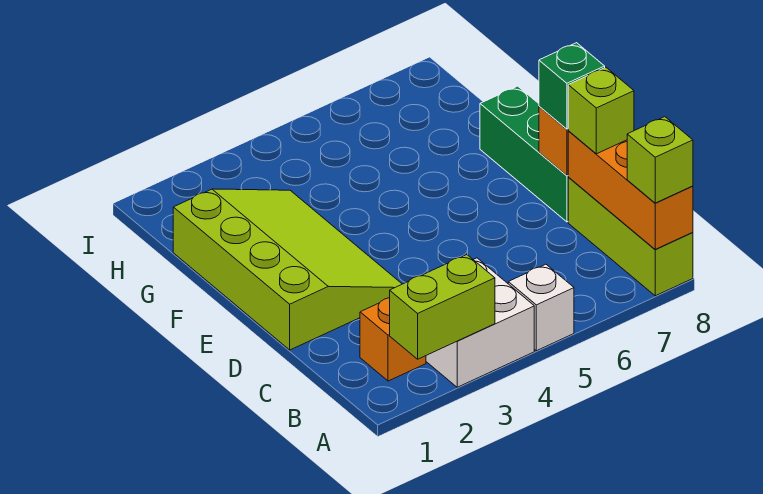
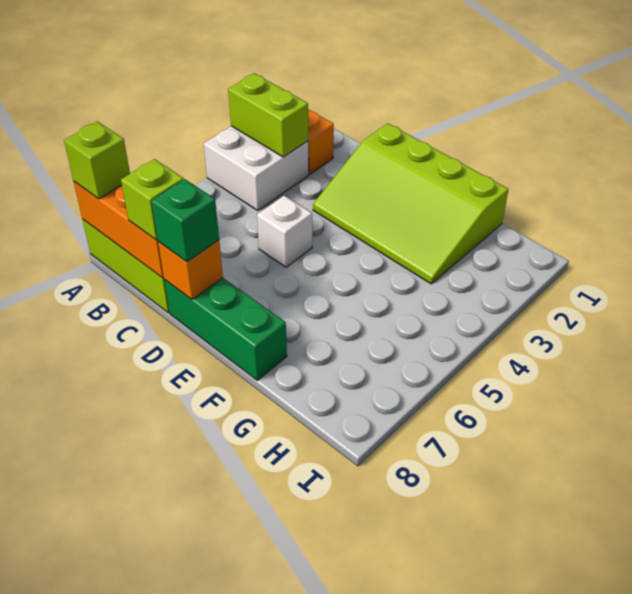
lime brick A2:A3 level 2 -> lime brick A3:B3 level 2
white brick A5 level 1 -> white brick D5 level 1

